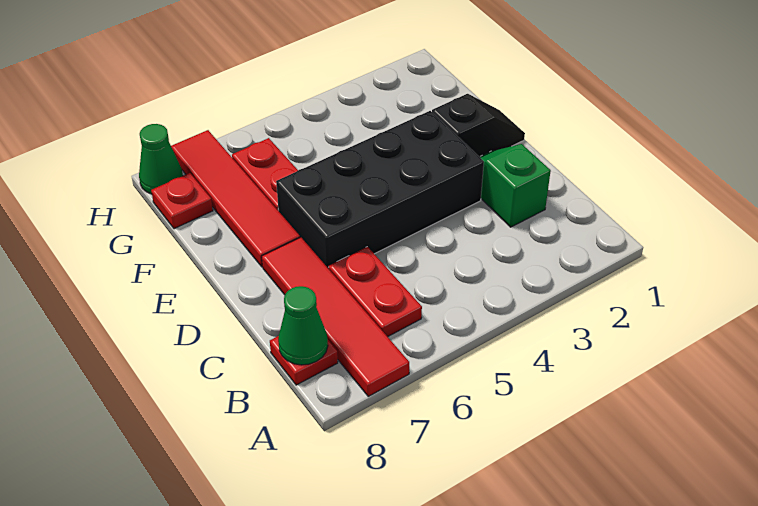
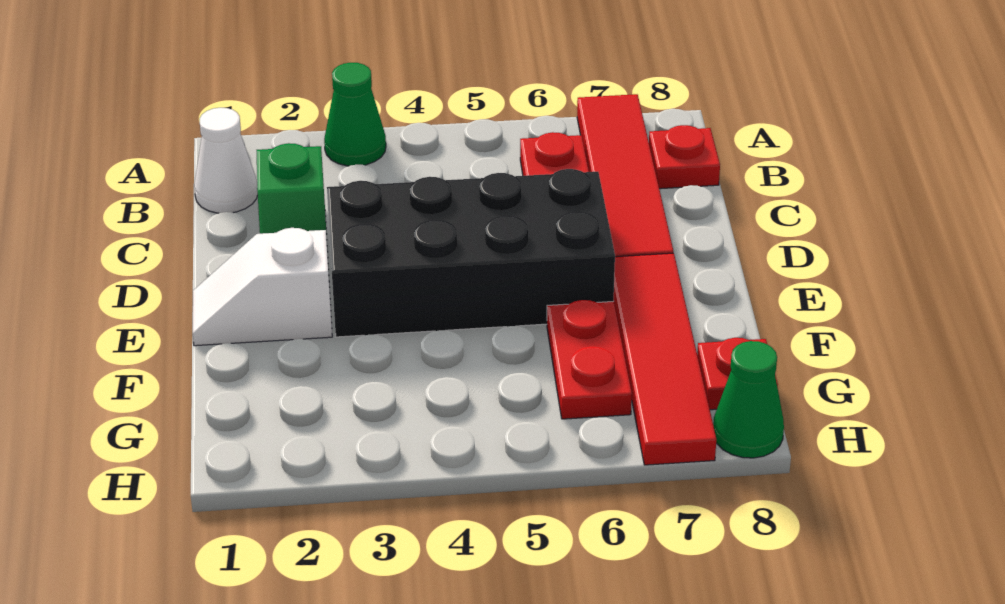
none -> white cone B1 level 1
green cone B8 level 2 -> green cone A3 level 1
black slope E1:E2 level 1 top 2 -> white slope E1:E2 level 1 top 2

